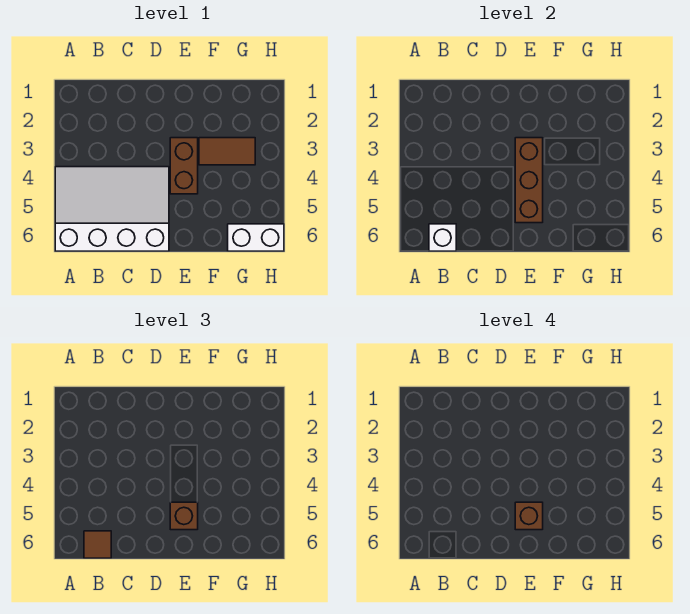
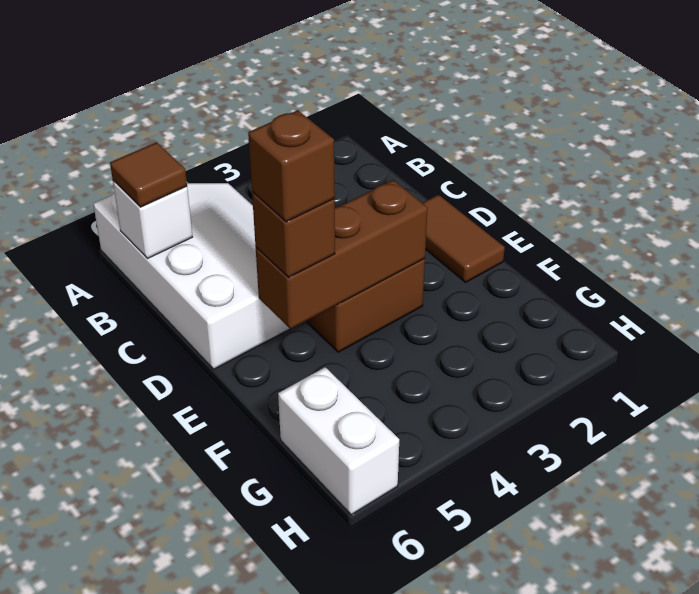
brown tile F3:G3 level 1 -> brown tile D1:E1 level 1

